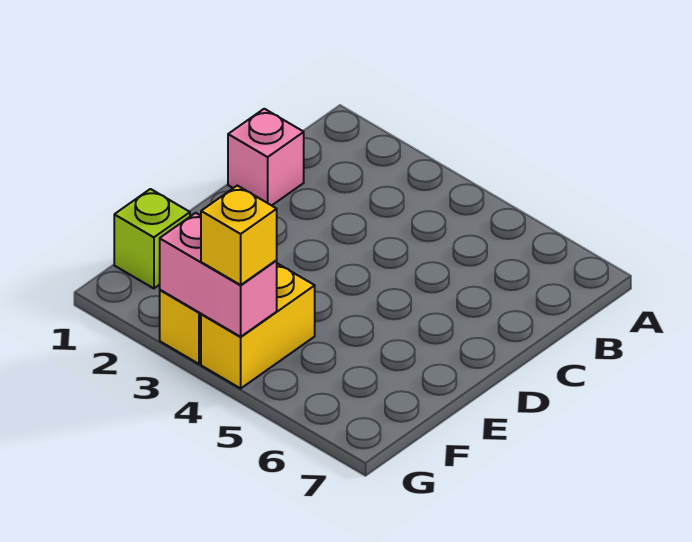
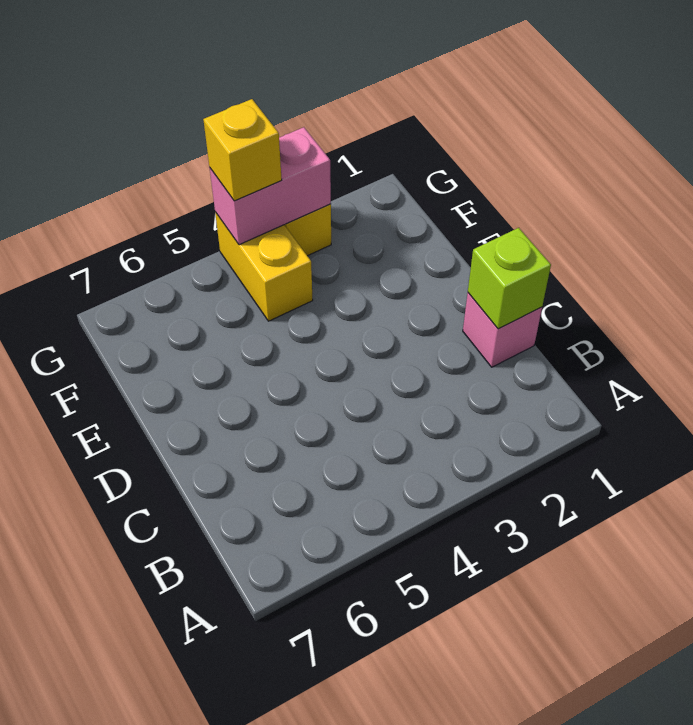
lime brick F1 level 1 -> lime brick C1 level 2

